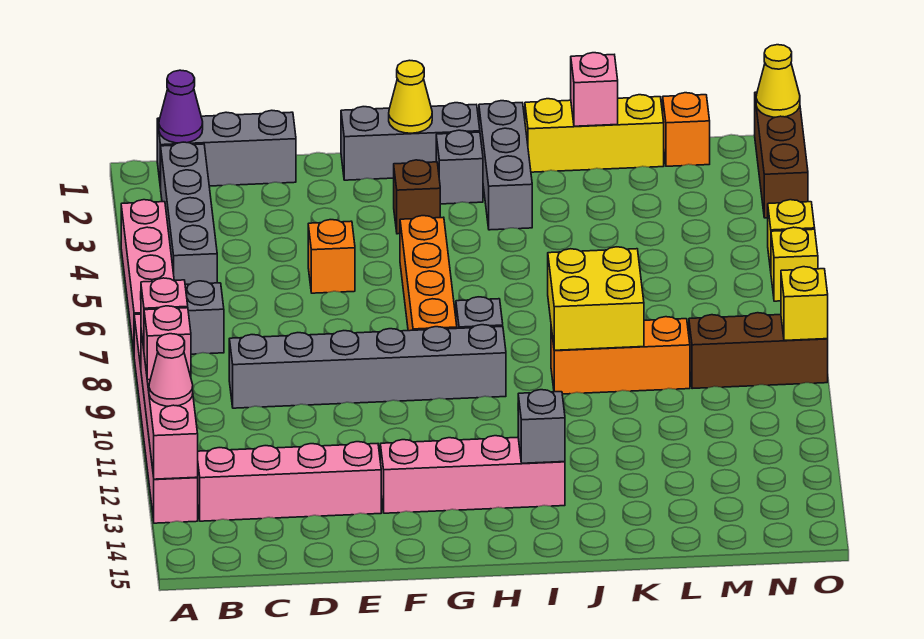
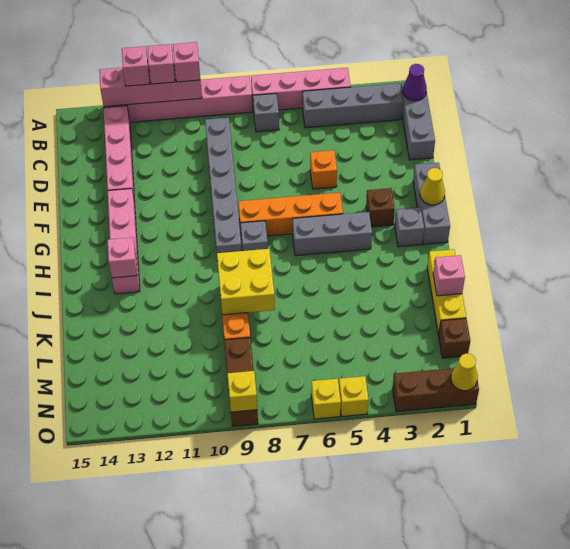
pink cone A12 level 3 -> pink brick A12 level 3
grey brick I1:I3 level 1 -> grey brick H4:H6 level 1
grey brick I13 level 2 -> pink brick I13 level 2
orange brick M1 level 1 -> brown brick M1 level 1

